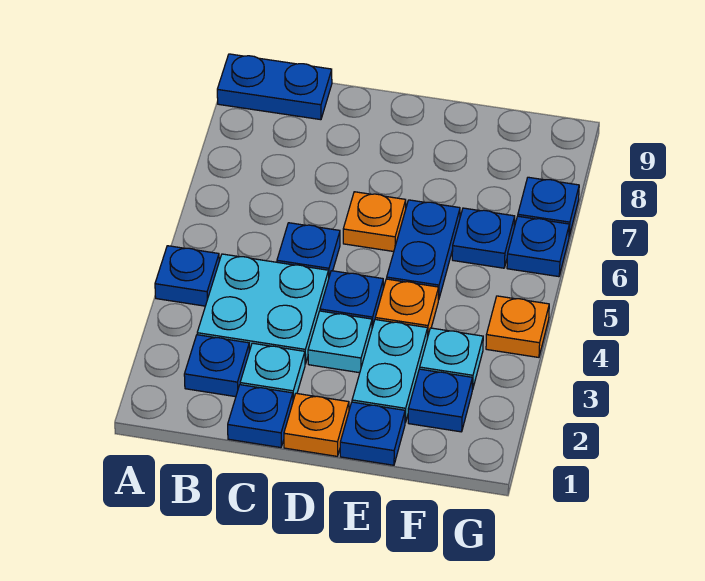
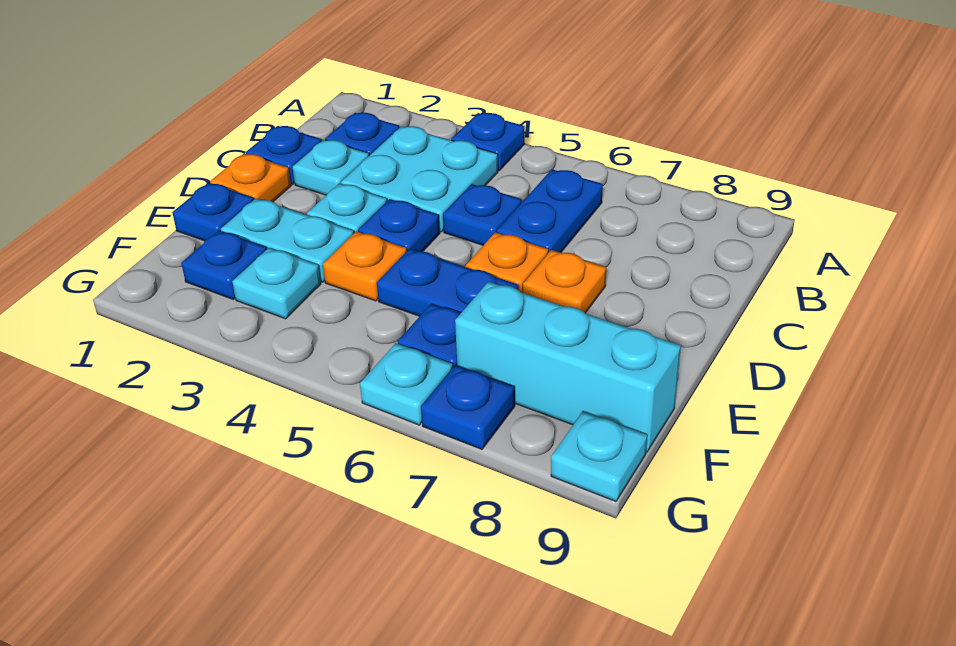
blue plate A9:B9 level 1 -> blue plate B6:C6 level 1
none -> cyan brick F7:F9 level 1
orange plate G4 level 1 -> orange plate D7 level 1
blue plate G6 level 1 -> cyan plate G6 level 1
none -> cyan plate G9 level 1

